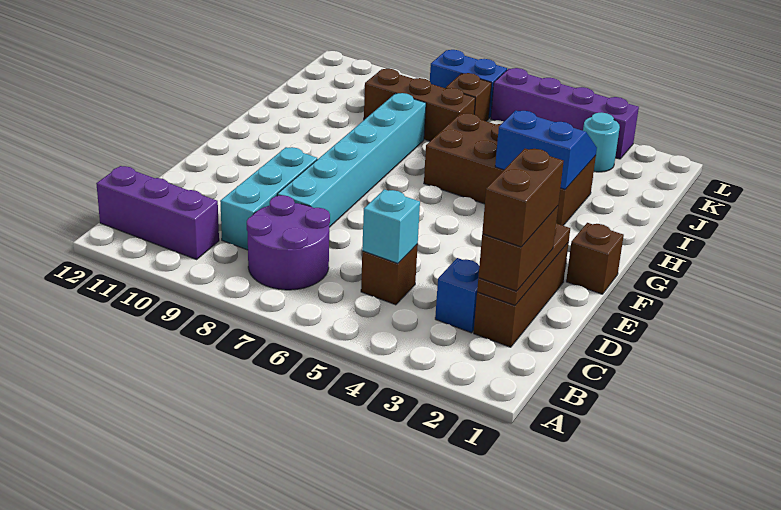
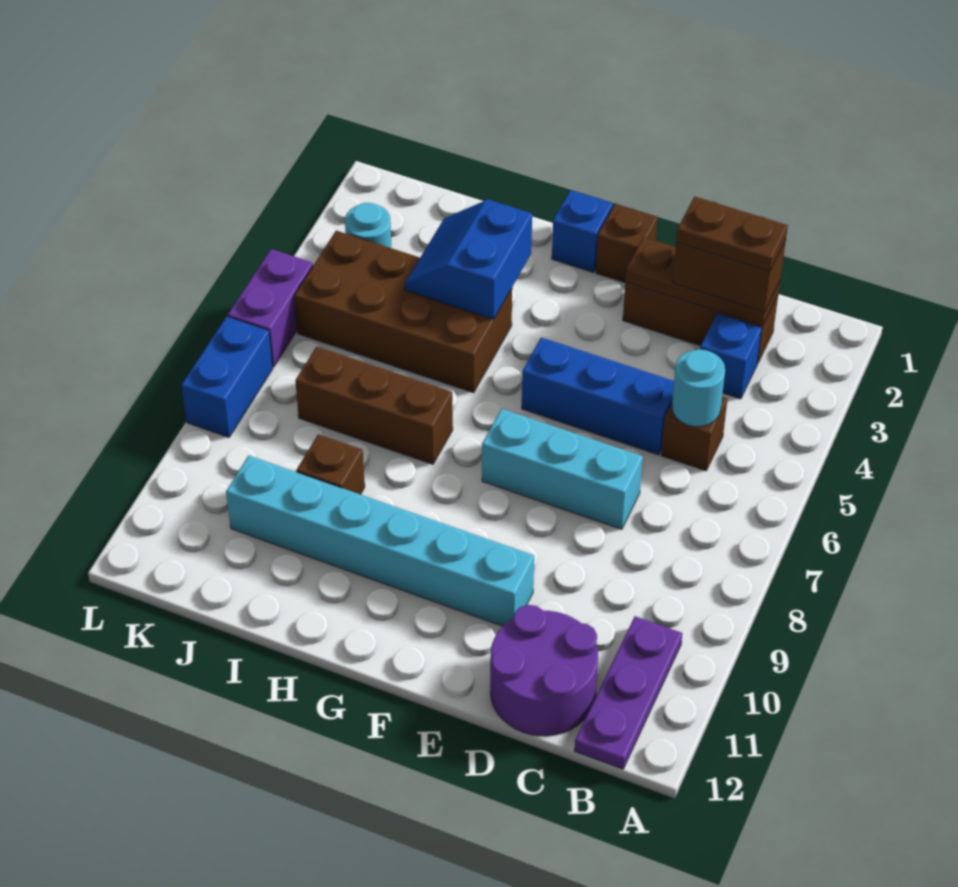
purple round brick B7:C8 level 1 -> purple round brick C11:D12 level 1
purple brick B10:B12 level 1 -> purple plate B10:B12 level 1
brown brick C2:D2 level 4 -> brown plate C2:D2 level 4
cyan brick C5 level 2 -> cyan round brick C5 level 2
cyan brick C9:E9 level 1 -> cyan brick D7:F7 level 1
none -> blue brick D5:F5 level 1
cyan brick D8:I8 level 1 -> cyan brick E10:J10 level 1
none -> blue brick G1 level 1
brown brick H3:I6 level 1 -> brown brick H4:K5 level 1
brown brick J7:J9 level 1 -> brown brick H7:J7 level 1
brown brick K7 level 1 -> brown brick I9 level 1
purple brick L3:L6 level 1 -> purple brick L5:L6 level 1

